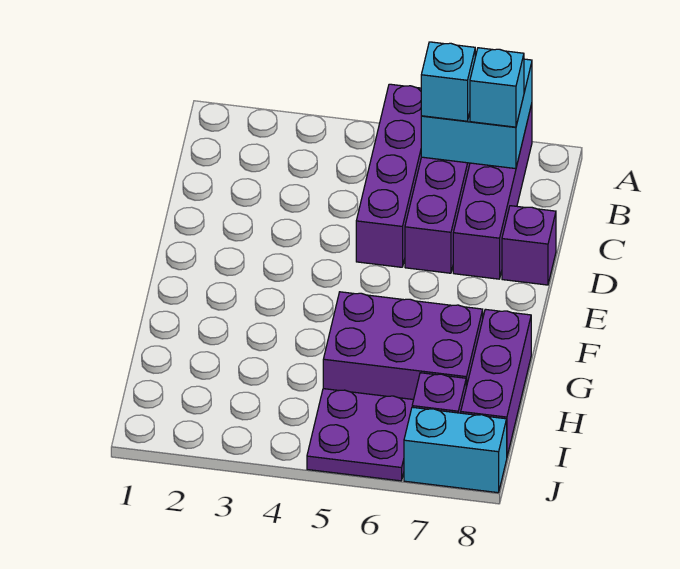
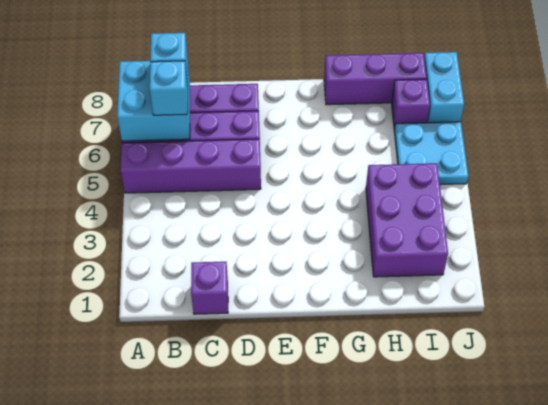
purple brick D8 level 1 -> purple brick C1 level 1
purple brick G5:H7 level 1 -> purple brick H2:I4 level 1
purple plate I5:J6 level 1 -> cyan plate I5:J6 level 1

